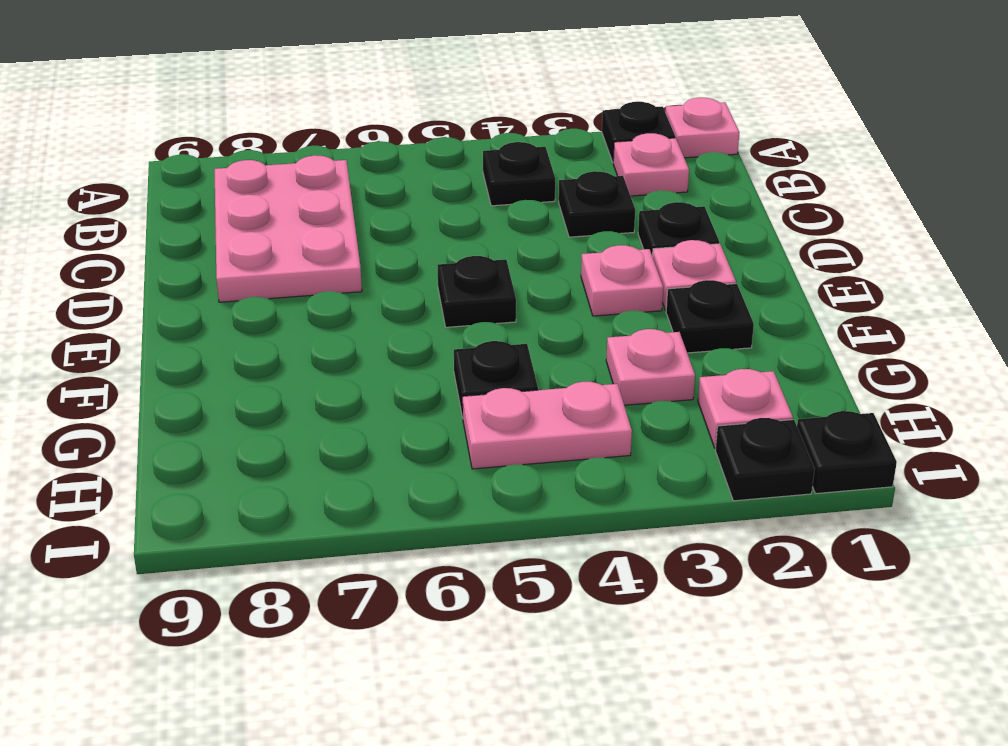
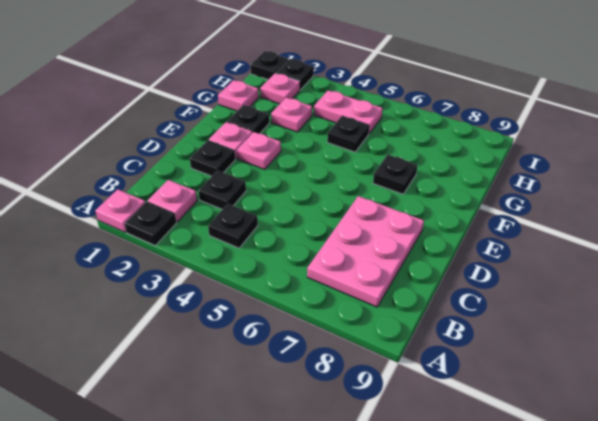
black plate E5 level 1 -> black plate F7 level 1
none -> pink plate G1 level 1

